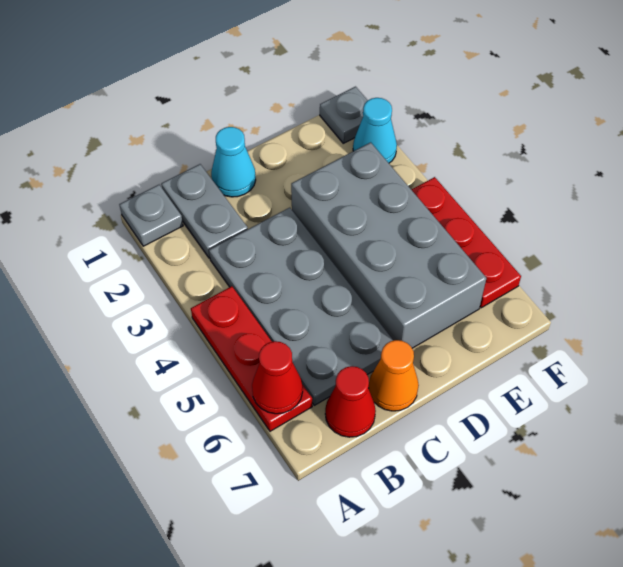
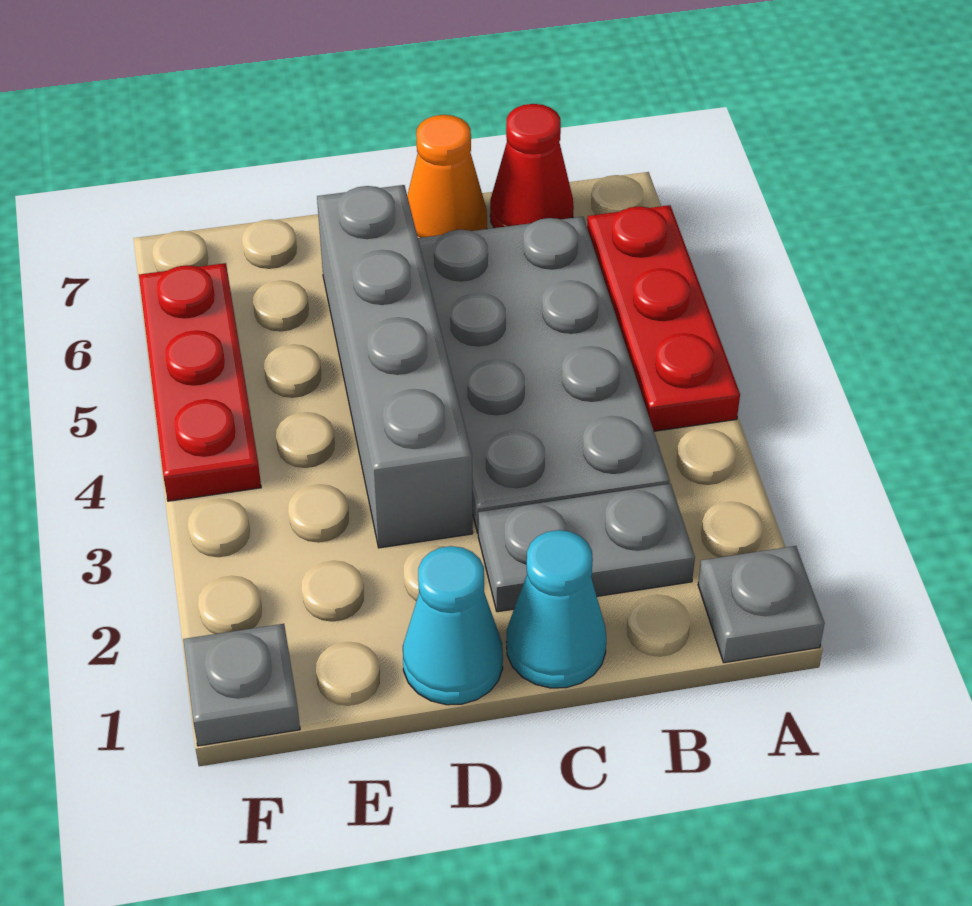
red cone A6 level 2 -> none
grey plate B1:B2 level 1 -> grey plate B2:C2 level 1
grey brick D3:E6 level 1 -> grey brick D3:D6 level 1
cyan cone F2 level 1 -> cyan cone D1 level 1

